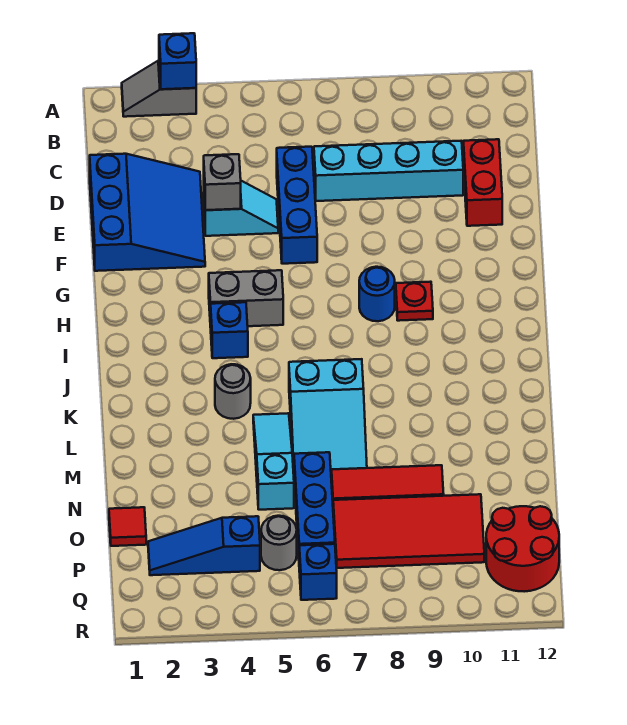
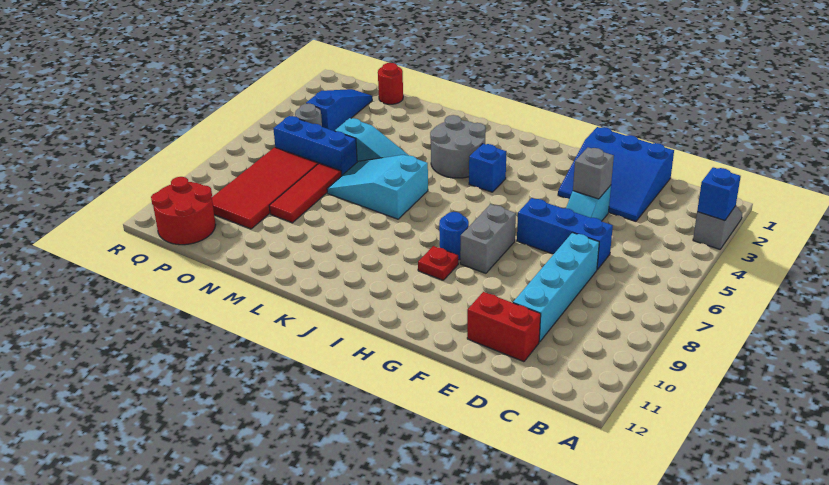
grey brick H4:H5 level 1 -> grey brick G7:G8 level 1
grey round brick K4 level 1 -> grey round brick J3:K4 level 1
red tile O1 level 1 -> red round brick O1 level 1
blue brick Q6 level 1 -> none

